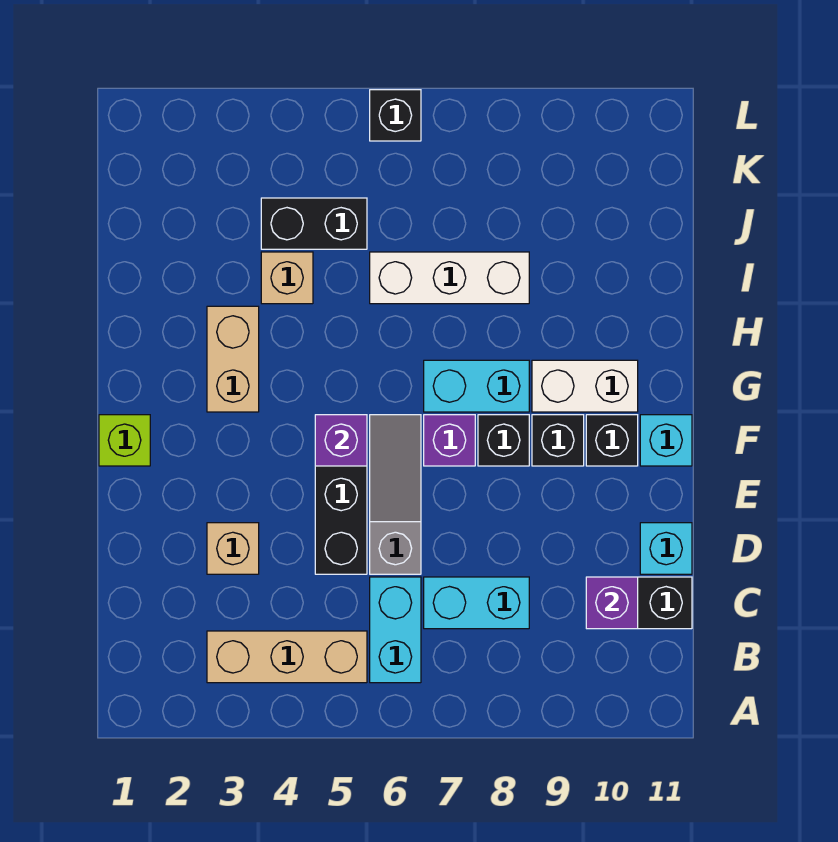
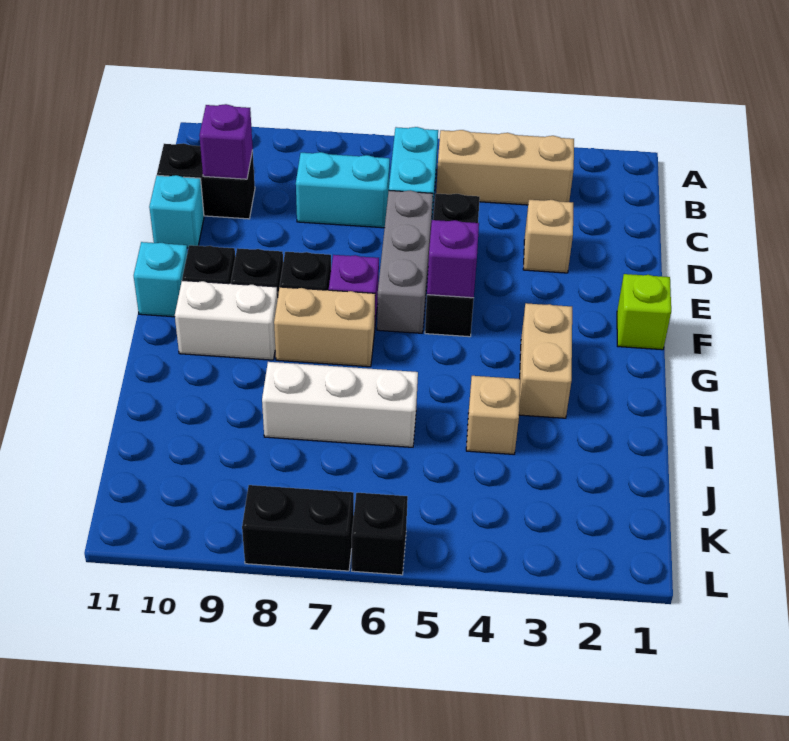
grey slope D6:F6 level 1 top D -> grey brick D6:F6 level 1
cyan brick G7:G8 level 1 -> tan brick G7:G8 level 1
black brick J4:J5 level 1 -> black brick L7:L8 level 1

